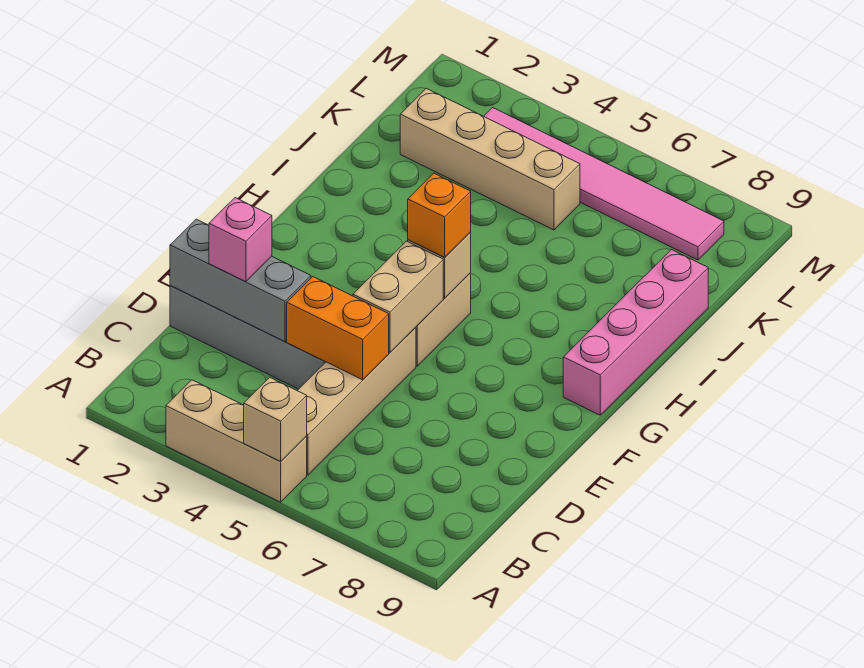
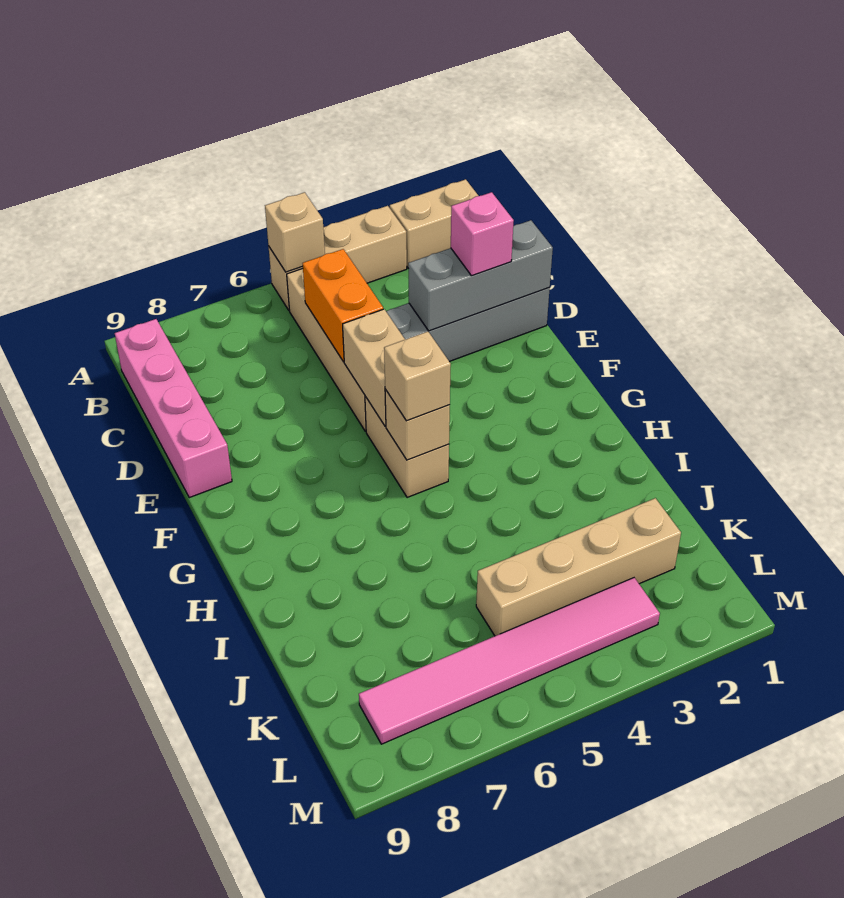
none -> tan brick A1:A2 level 1
orange brick D4:D5 level 2 -> orange brick C5:D5 level 2
orange brick G5 level 3 -> tan brick G5 level 3
pink brick G9:J9 level 1 -> pink brick B9:E9 level 1

